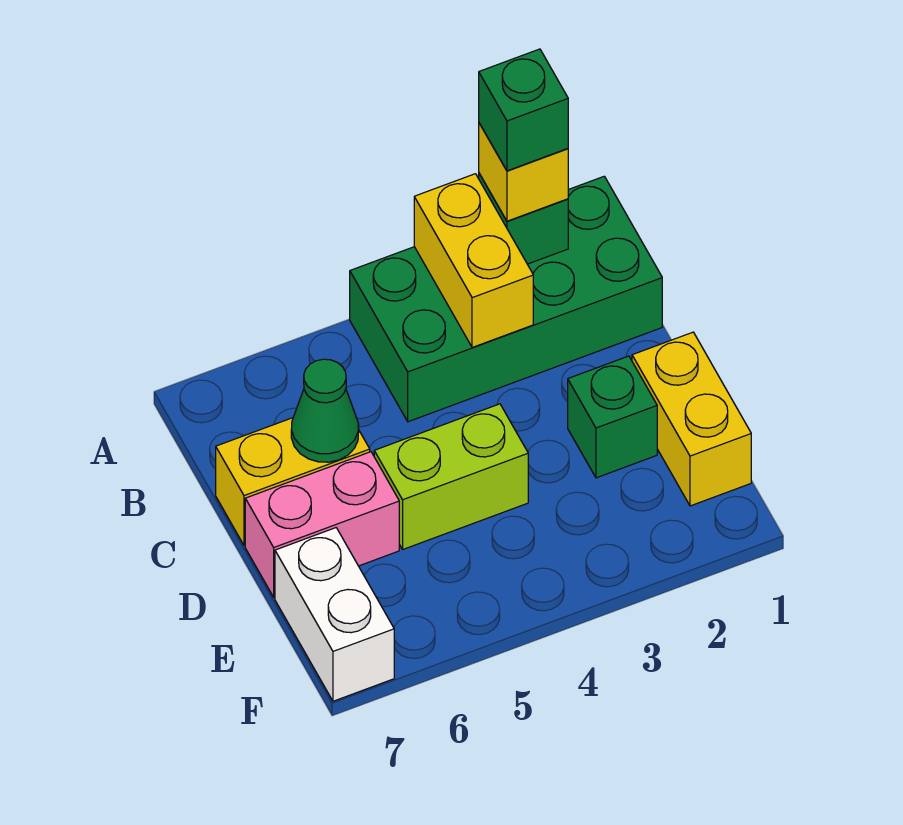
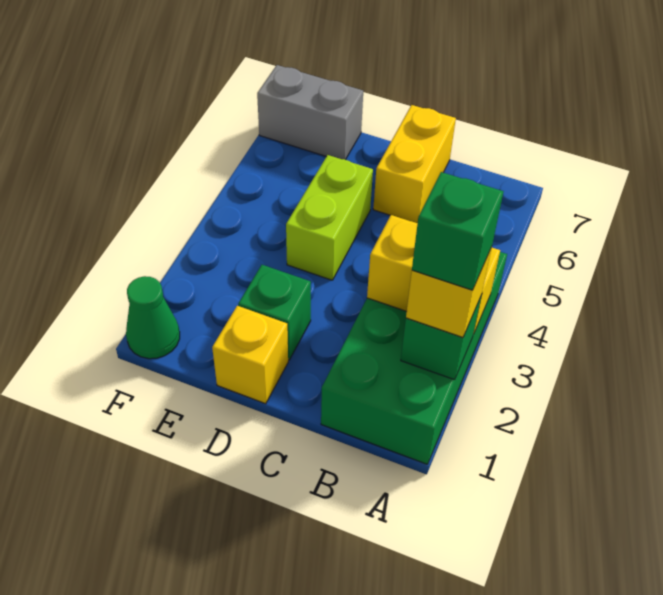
green cone C6 level 2 -> green cone F1 level 1
yellow brick D1:E1 level 1 -> yellow brick D1 level 1
pink brick D6:D7 level 1 -> none
white brick E7:F7 level 1 -> grey brick E7:F7 level 1

